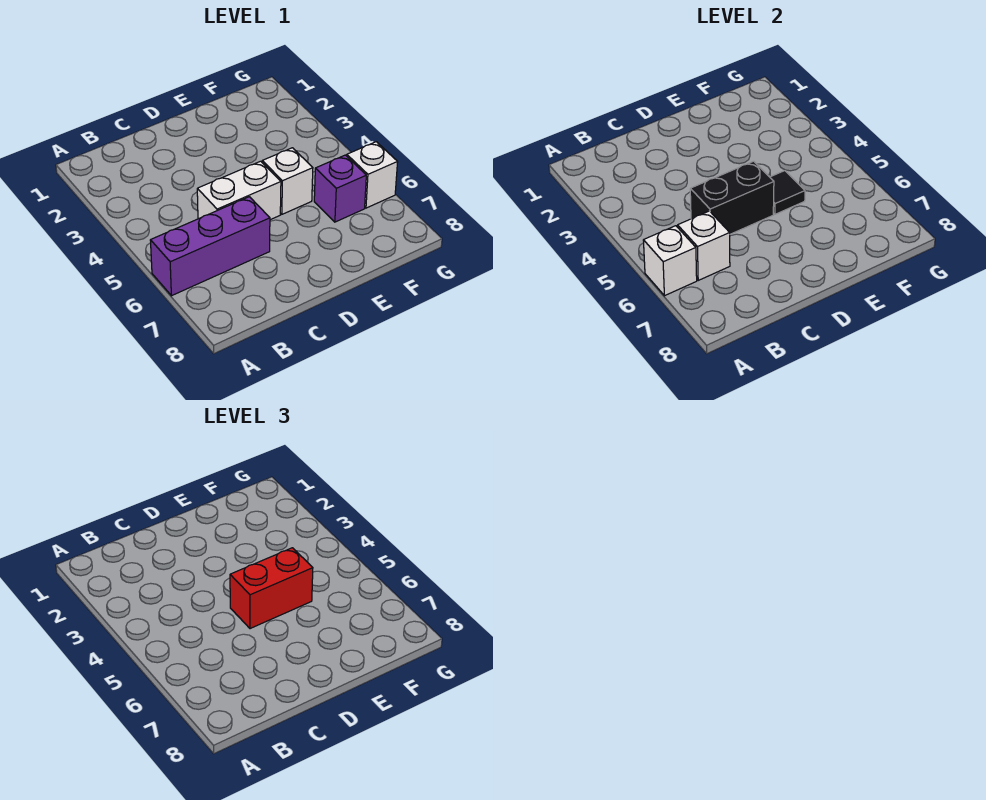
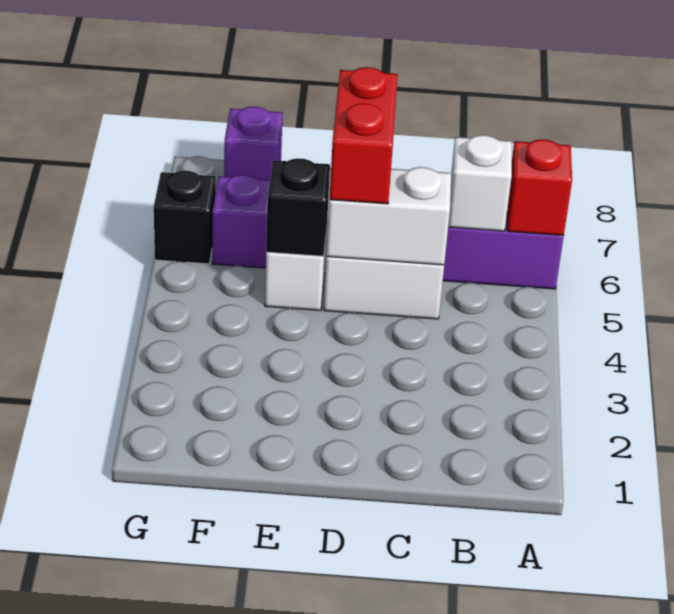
white brick A6 level 2 -> red brick A6 level 2
black brick C5:D5 level 2 -> white brick C5:D5 level 2
red brick D5:E5 level 3 -> red brick D5:D6 level 3
black tile E5 level 2 -> black brick E5 level 2
none -> purple brick F8 level 1
white brick G6 level 1 -> black brick G6 level 1

